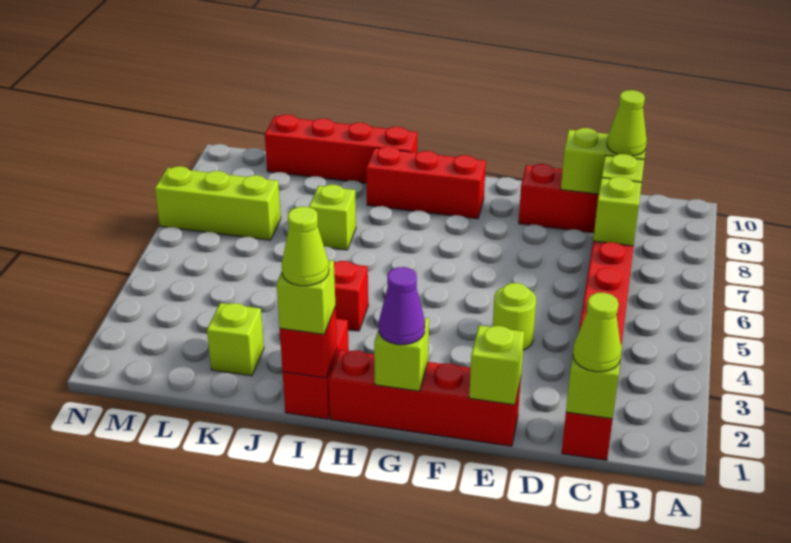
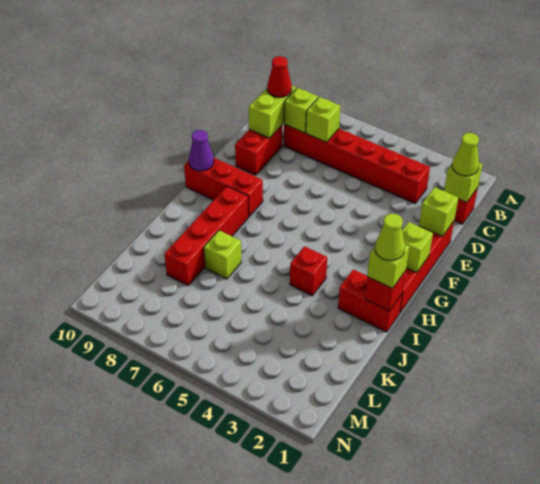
lime cone C9 level 3 -> red cone C9 level 3
lime round brick E4 level 1 -> none
purple cone G1 level 3 -> purple cone G10 level 2
red brick G9:I9 level 1 -> red brick G8:G10 level 1
red brick I10:L10 level 1 -> red brick H8:K8 level 1
lime brick K2 level 1 -> none
lime brick L7:N7 level 1 -> none

